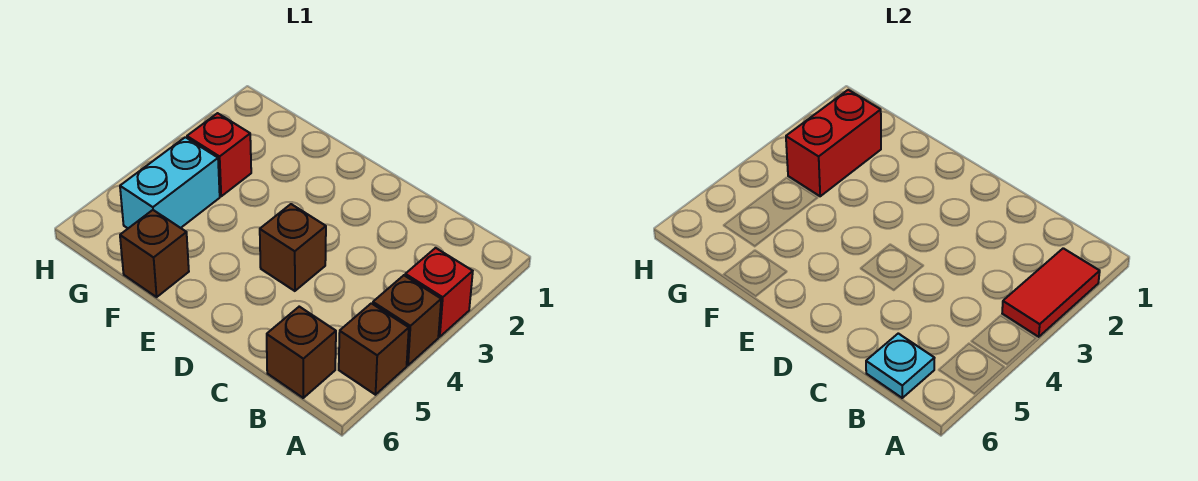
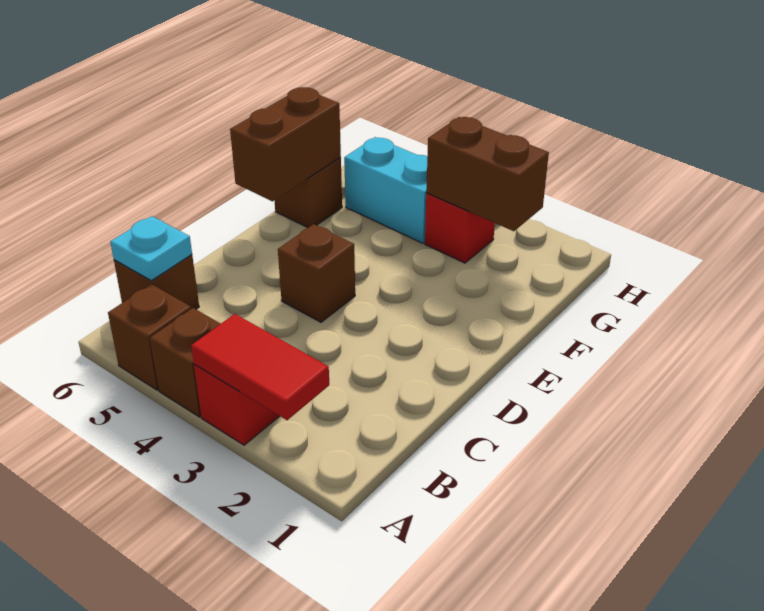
none -> brown brick E6:F6 level 2
red brick G2:G3 level 2 -> brown brick G2:G3 level 2

